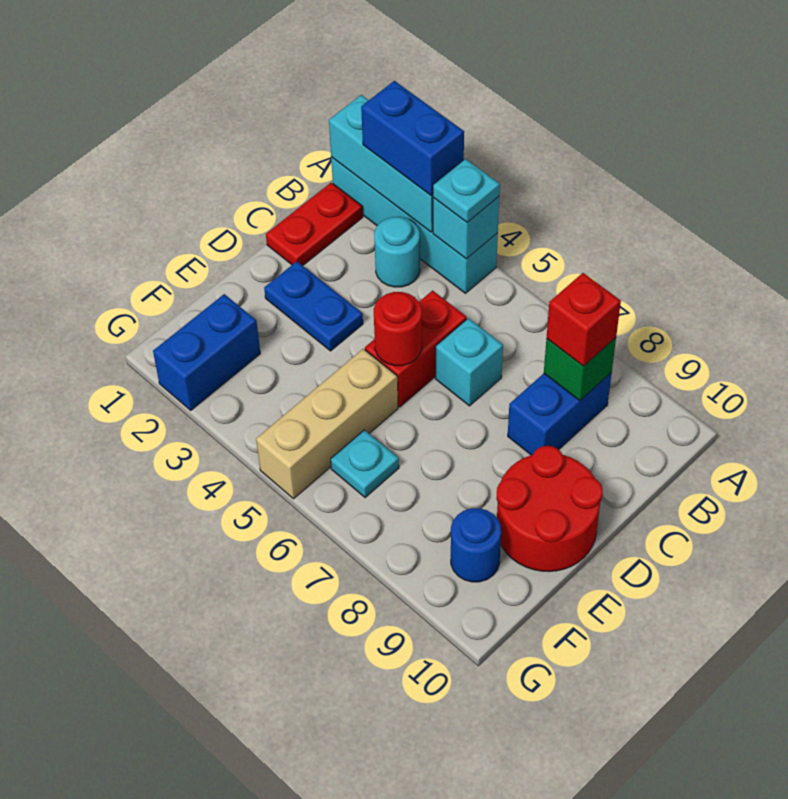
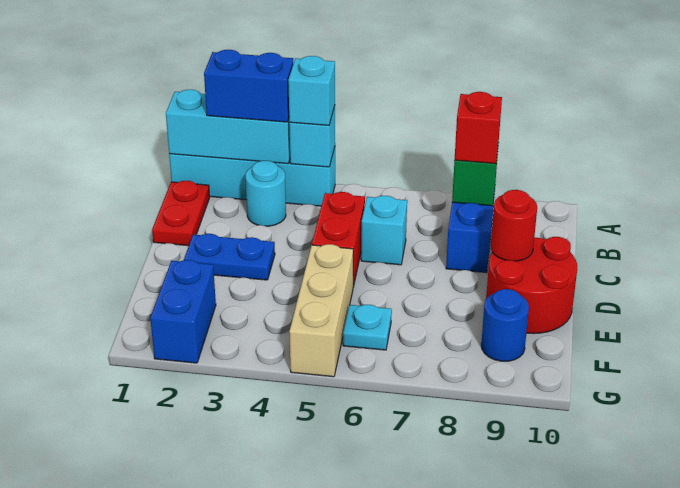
cyan plate A4 level 3 -> cyan brick A4 level 3
red round brick D5 level 2 -> red round brick D9 level 2

